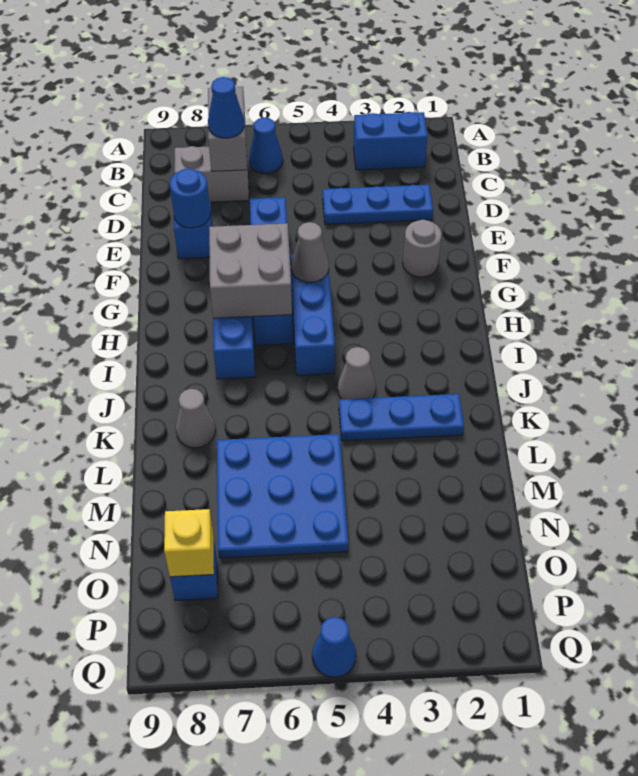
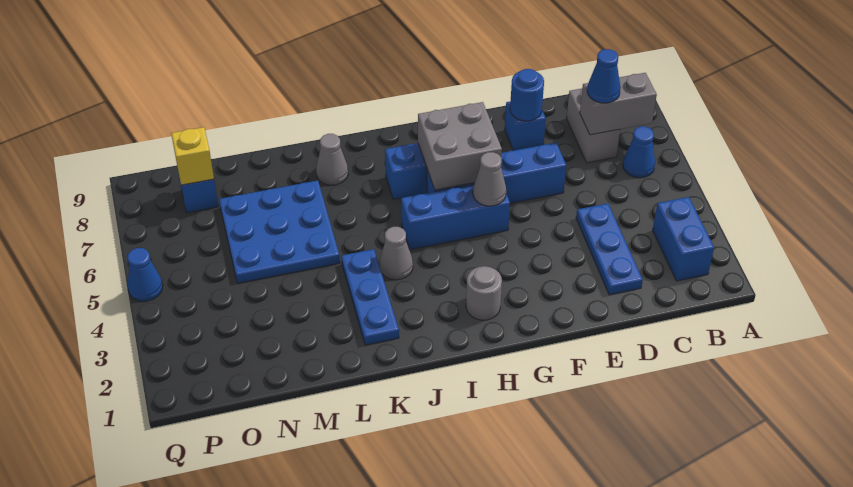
grey round brick F2 level 1 -> grey round brick H2 level 1

